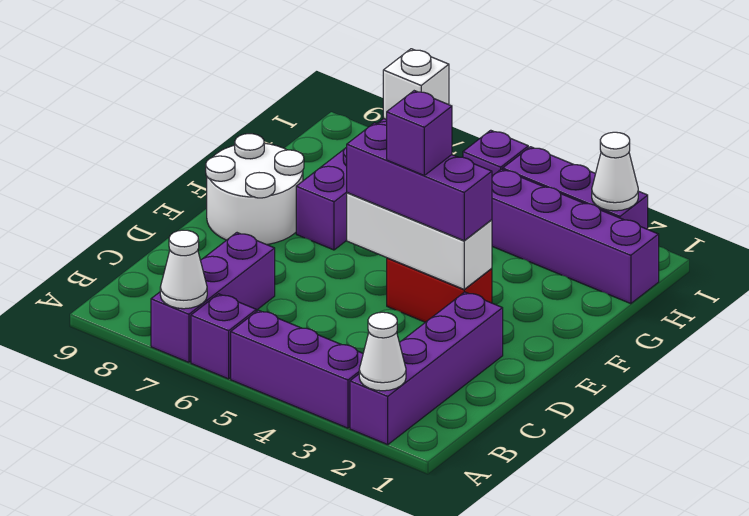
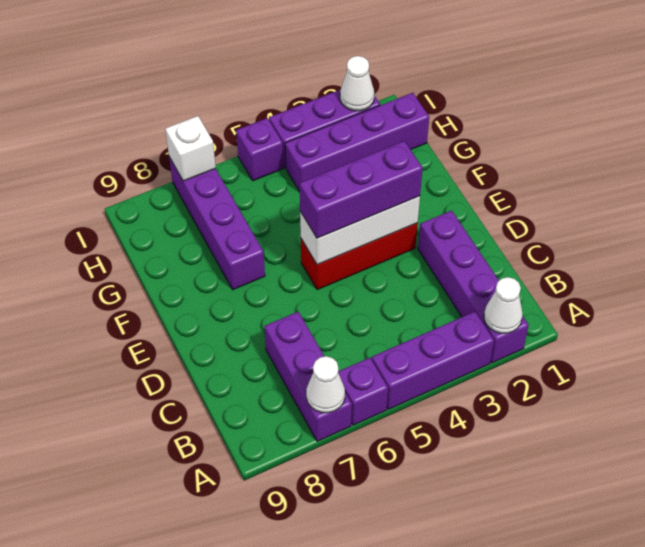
red brick E3:E4 level 1 -> red brick E3:E5 level 1
purple brick E4 level 4 -> none
white round brick E8:F9 level 1 -> none

